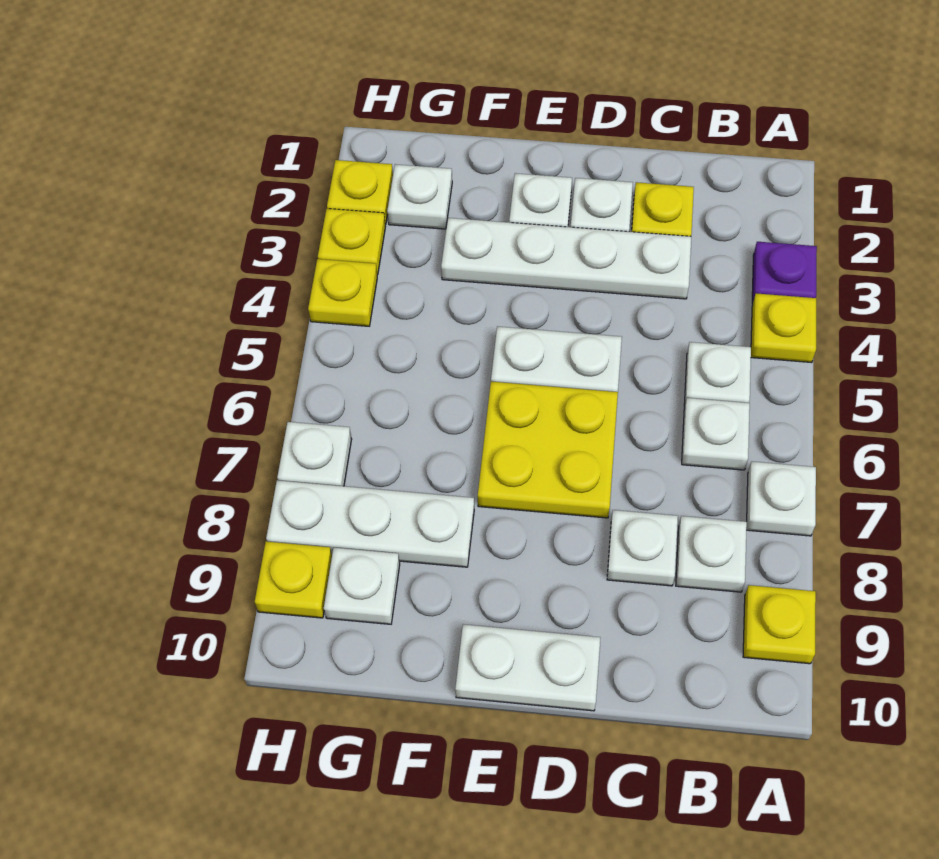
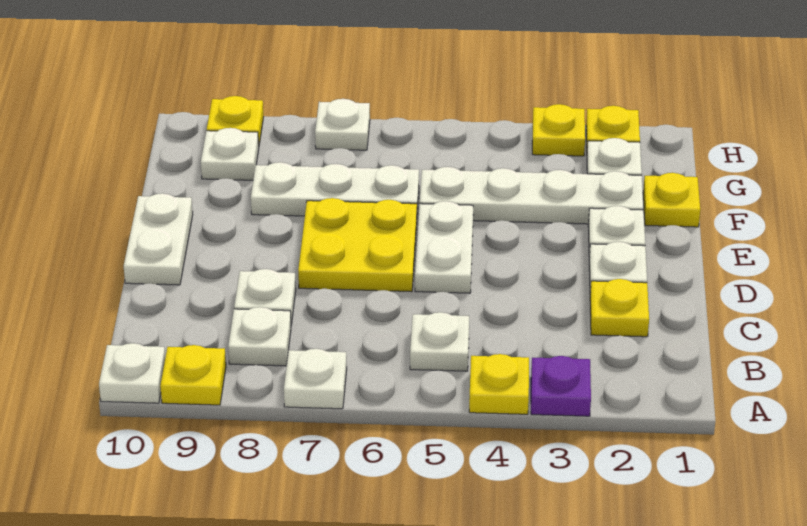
white plate B6 level 1 -> white plate A10 level 1
white plate C3:F3 level 1 -> white plate F2:F5 level 1
white plate F8:H8 level 1 -> white plate F6:F8 level 1
yellow plate H4 level 1 -> yellow plate F1 level 1

